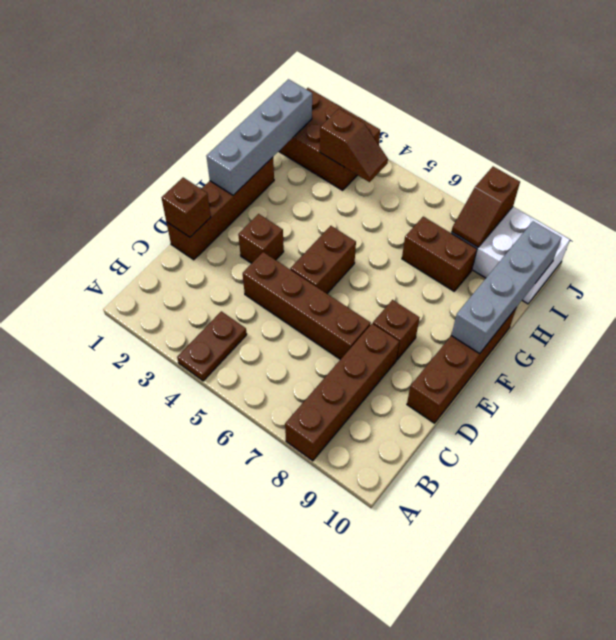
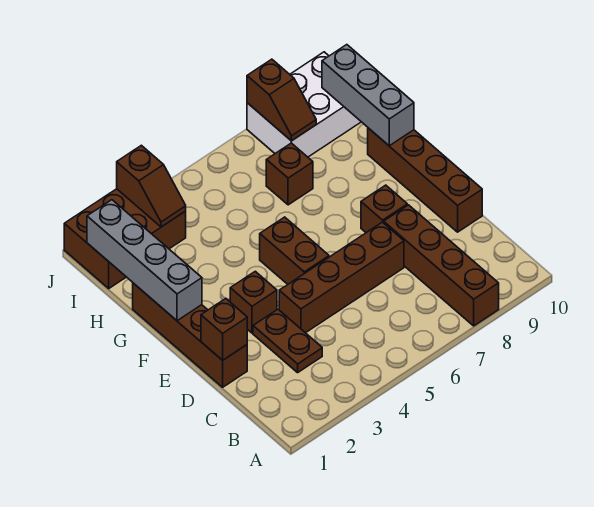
brown plate A4:B4 level 1 -> brown plate C3:D3 level 1
grey brick F10:I10 level 2 -> grey brick G10:I10 level 2
brown brick H7:H8 level 1 -> brown brick H7 level 1
brown slope I3:I4 level 2 top 3 -> brown slope I3:J3 level 2 top J

